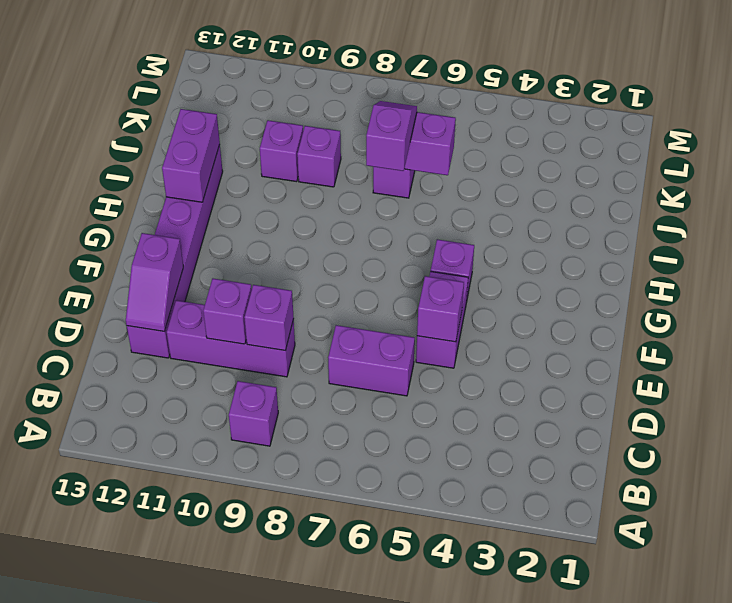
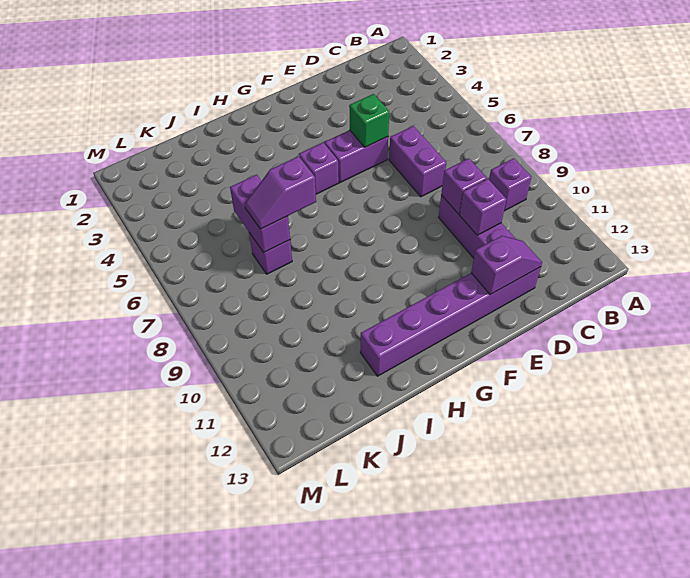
purple brick E5 level 2 -> green brick E5 level 2
purple brick H12:I12 level 2 -> none
purple brick J9 level 1 -> none
purple brick J10 level 1 -> none

